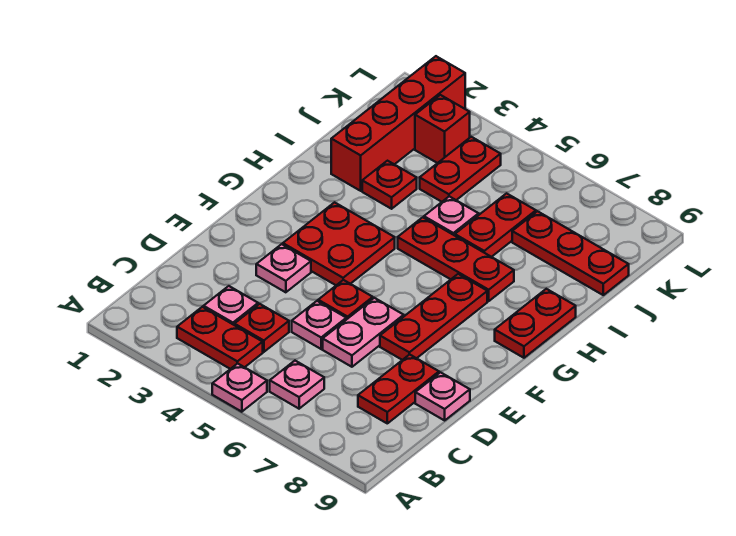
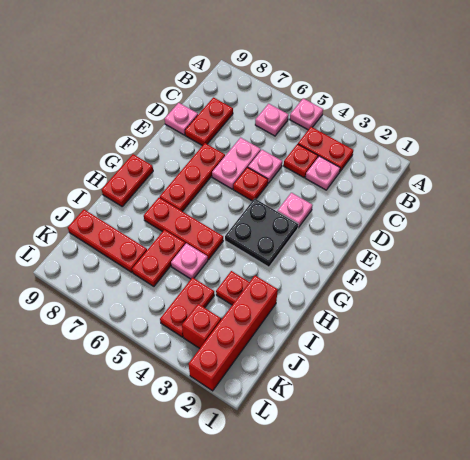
red plate F3:G4 level 1 -> black plate F3:G4 level 1

